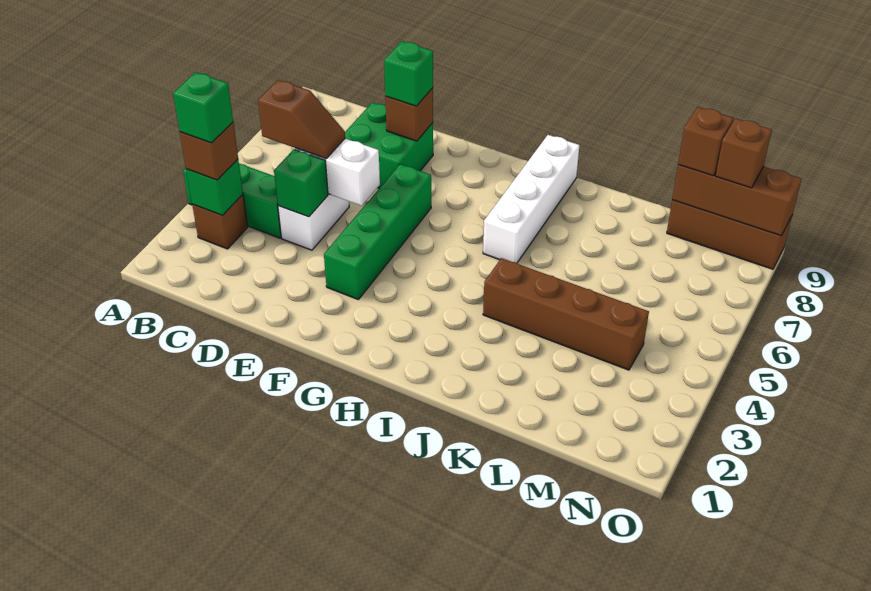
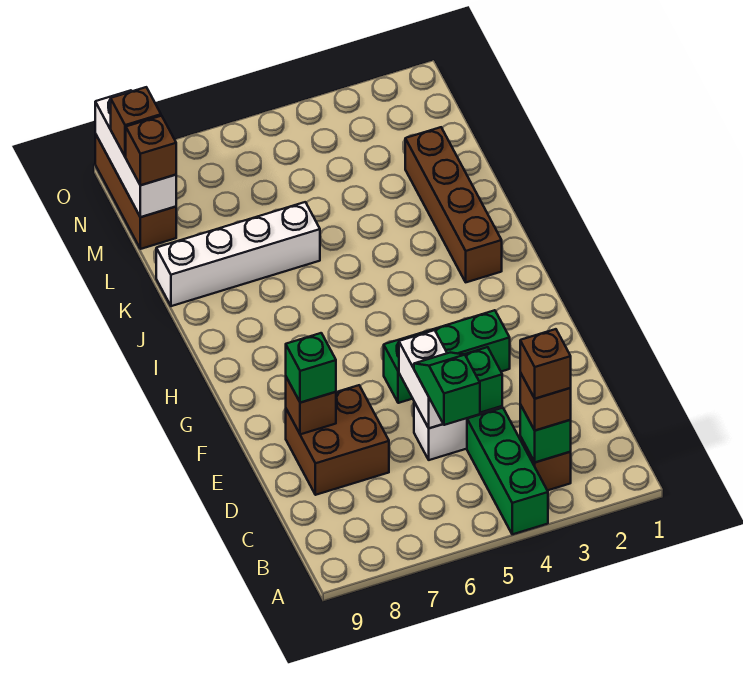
green brick B3 level 4 -> brown brick B3 level 4
brown slope C5:D5 level 3 top C -> green slope C5:D5 level 3 top C
green brick D7:E8 level 1 -> brown brick D7:E8 level 1
green brick F3:F6 level 1 -> green brick F3:F5 level 1
white brick I6:I9 level 1 -> white brick K6:K9 level 1
brown brick J4:M4 level 1 -> brown brick I2:L2 level 1
brown brick M9:O9 level 2 -> white brick M9:O9 level 2

